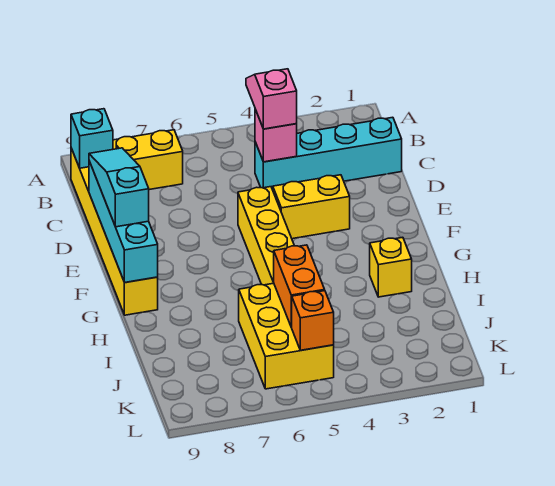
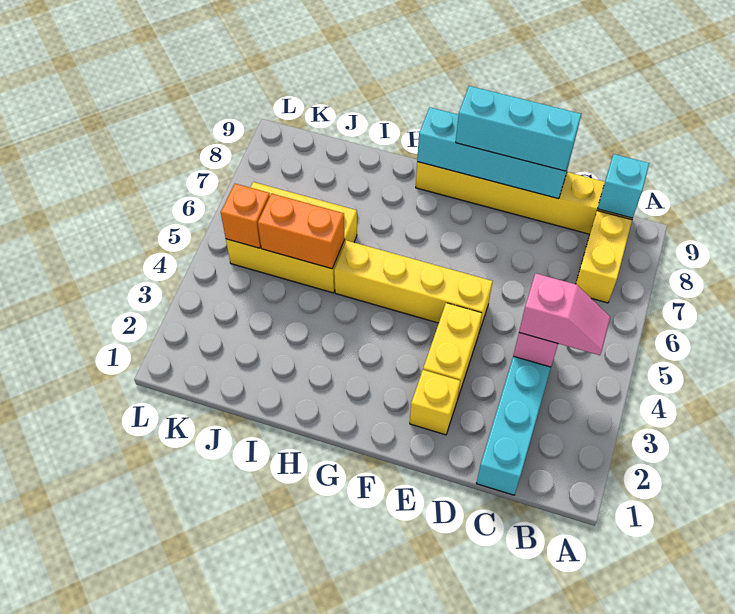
cyan slope D9:F9 level 3 top F -> cyan brick D9:F9 level 3
yellow brick H2 level 1 -> yellow brick E2 level 1

